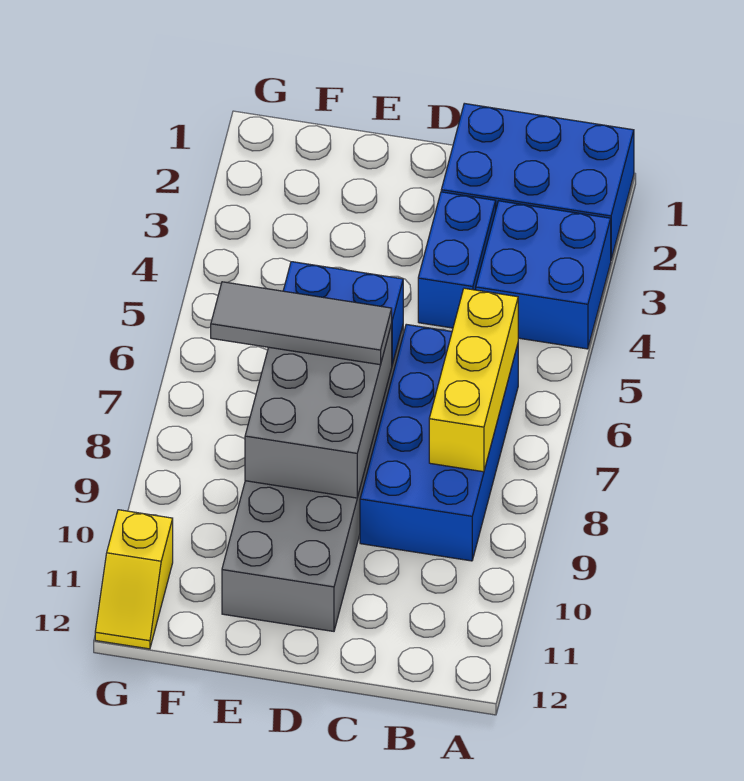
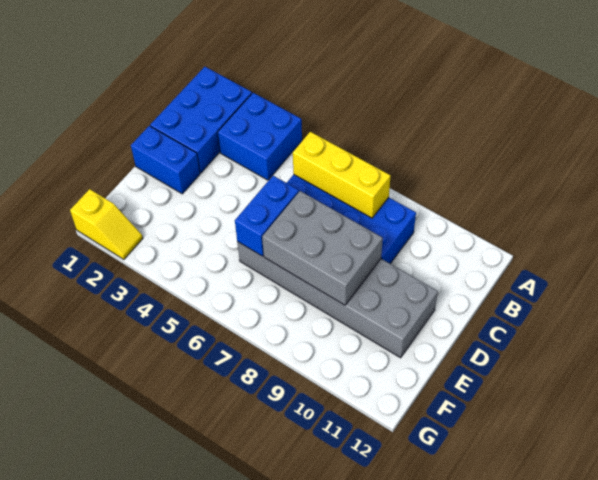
blue brick C3:C4 level 1 -> blue brick D1:D2 level 1
grey tile D7:F7 level 3 -> none
yellow slope G11:G12 level 1 top 11 -> yellow slope G1:G2 level 1 top 1

